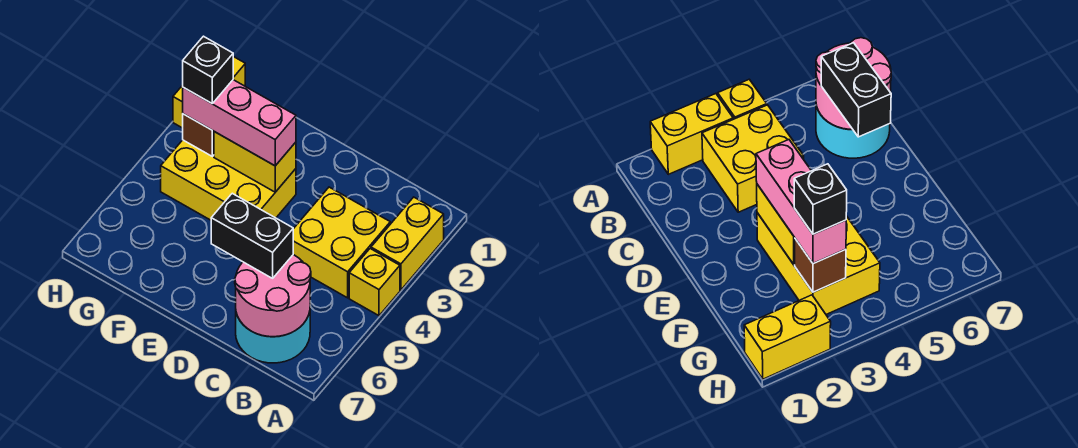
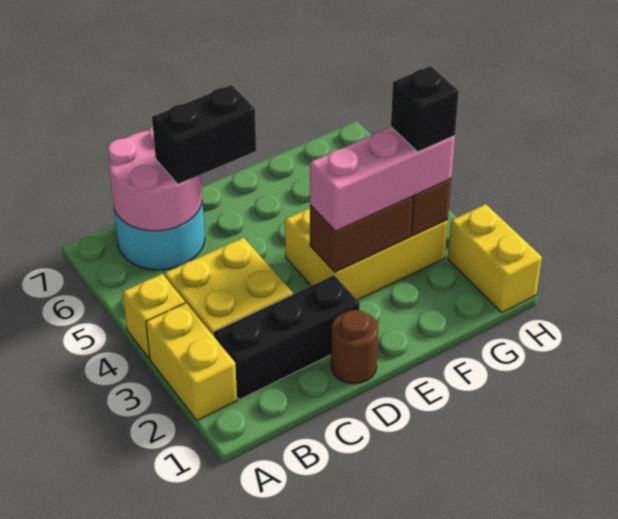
none -> black brick B2:D2 level 1
none -> brown round brick D1 level 1
yellow brick E3:F3 level 2 -> brown brick E3:F3 level 2

